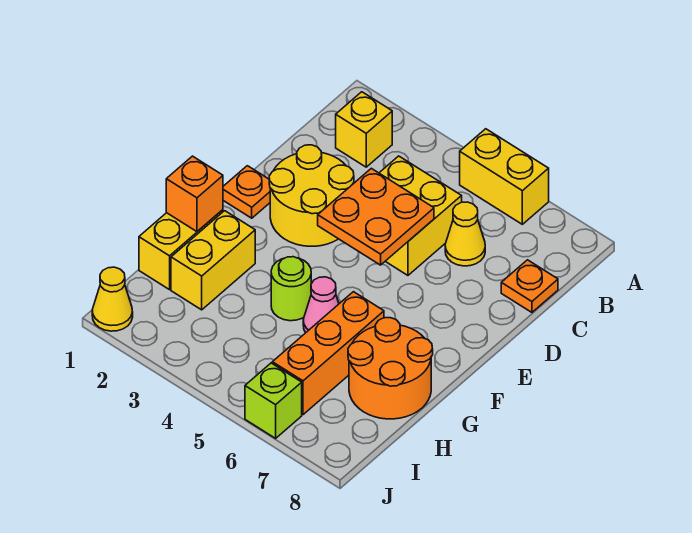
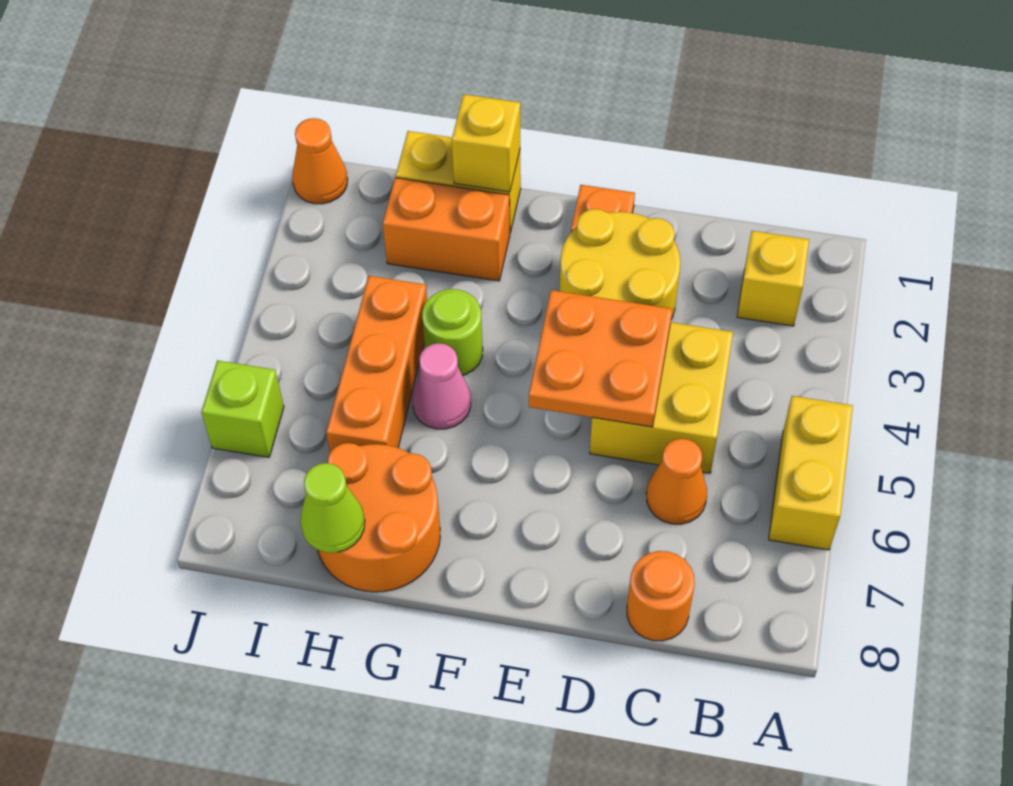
yellow cone C6 level 1 -> orange cone C6 level 1
orange plate C8 level 1 -> orange round brick C8 level 1
orange brick G1 level 2 -> yellow brick G1 level 2
yellow brick G2:H2 level 1 -> orange brick G2:H2 level 1
orange brick G6:I6 level 1 -> orange brick H4:H6 level 1
none -> lime cone H8 level 2
yellow cone J1 level 1 -> orange cone J1 level 1

